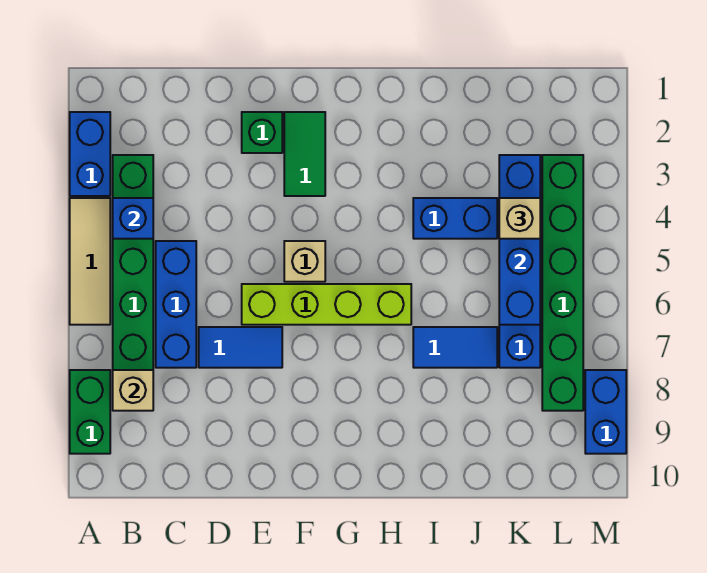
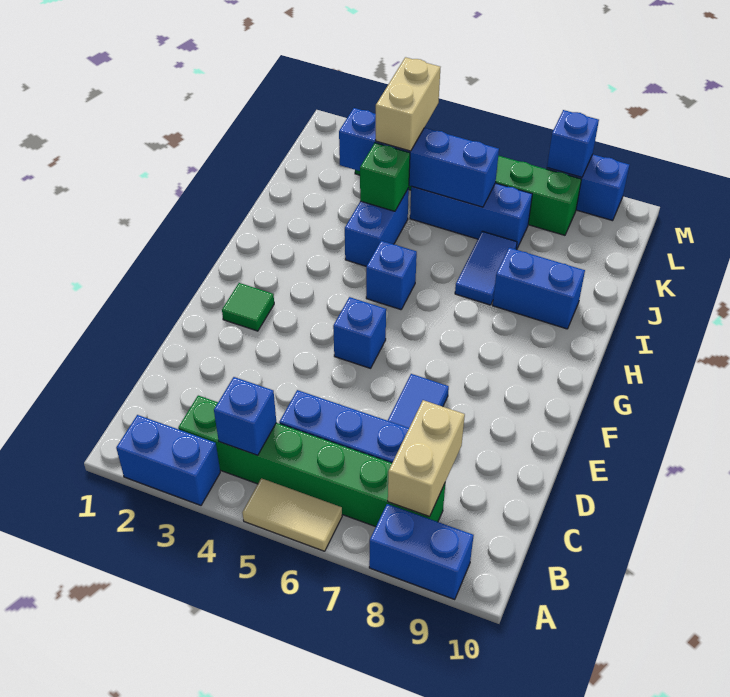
tan tile A4:A6 level 1 -> tan tile A5:A6 level 1
green brick A8:A9 level 1 -> blue brick A8:A9 level 1
tan brick B8 level 2 -> tan brick B8:C8 level 2
green brick E2 level 1 -> green brick J4 level 2
lime brick E6:H6 level 1 -> none
green tile F2:F3 level 1 -> green tile F2 level 1
tan brick F5 level 1 -> blue brick F5 level 1
none -> blue brick H5 level 1
none -> blue brick I8:I9 level 1
tan brick K4 level 3 -> tan brick K4:L4 level 3
none -> blue brick M8 level 2

